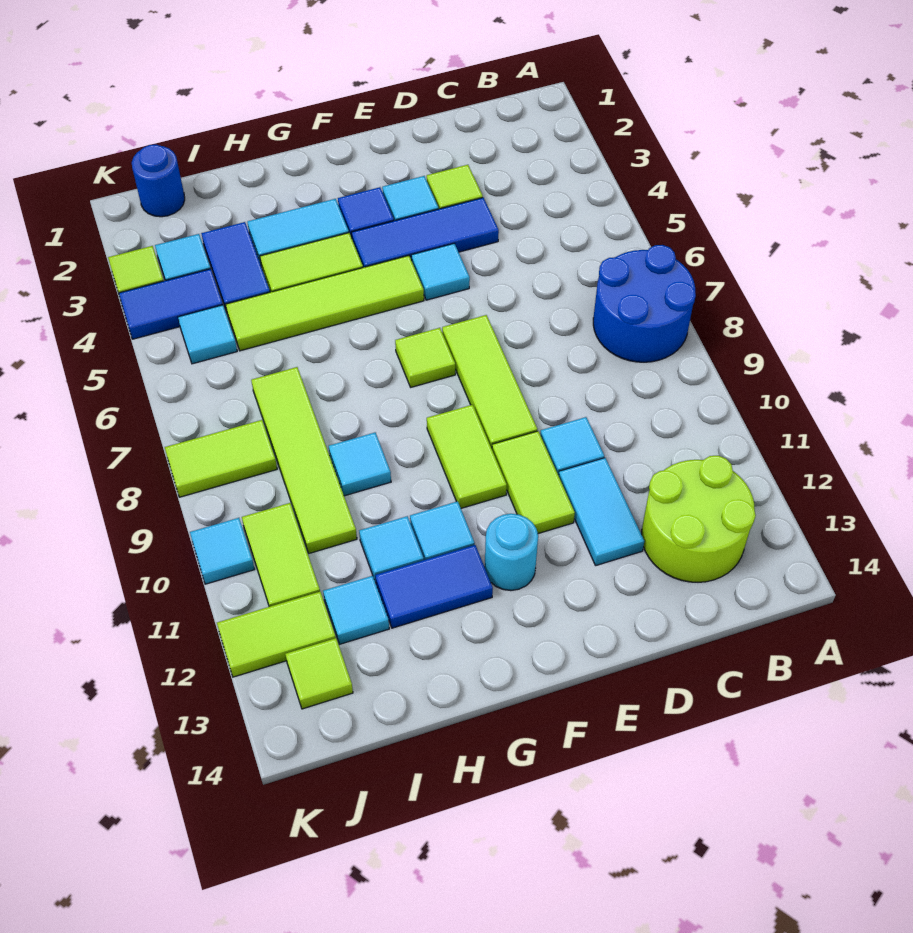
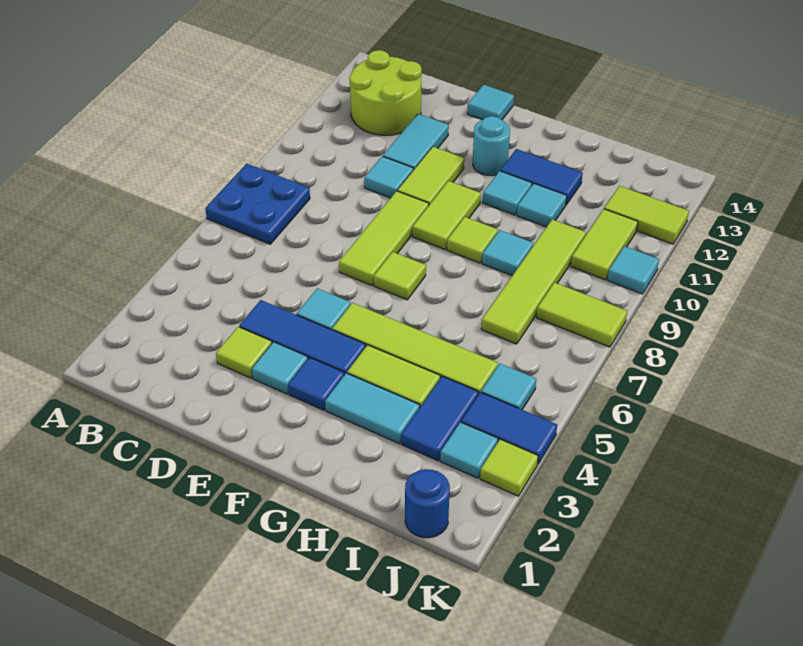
blue round brick A7:B8 level 1 -> blue plate A7:B8 level 1
cyan tile I12 level 1 -> cyan tile E14 level 1
lime tile J13 level 1 -> lime tile G9 level 1

